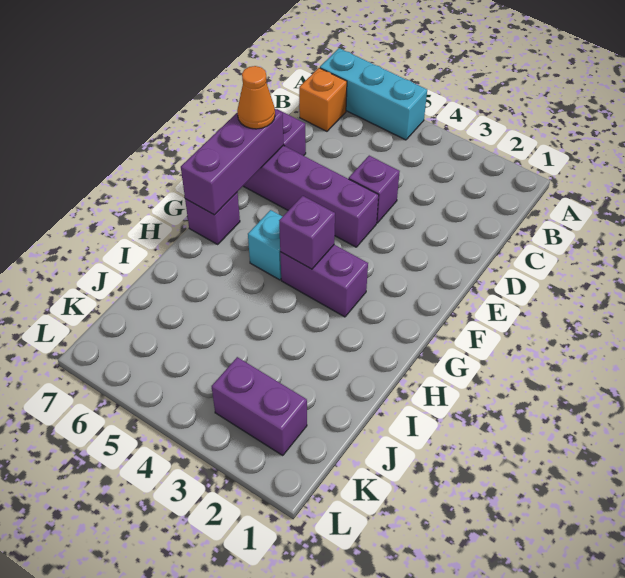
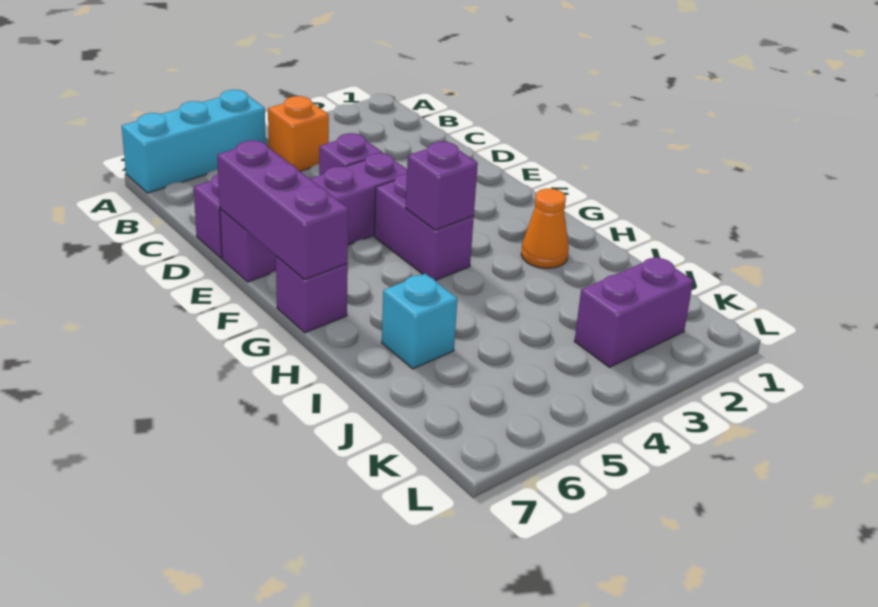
orange brick B7 level 1 -> orange brick B4 level 1
orange cone E7 level 3 -> orange cone H2 level 1
purple brick G3:G4 level 1 -> purple brick F4:G4 level 1
cyan brick G5 level 1 -> cyan brick I6 level 1

